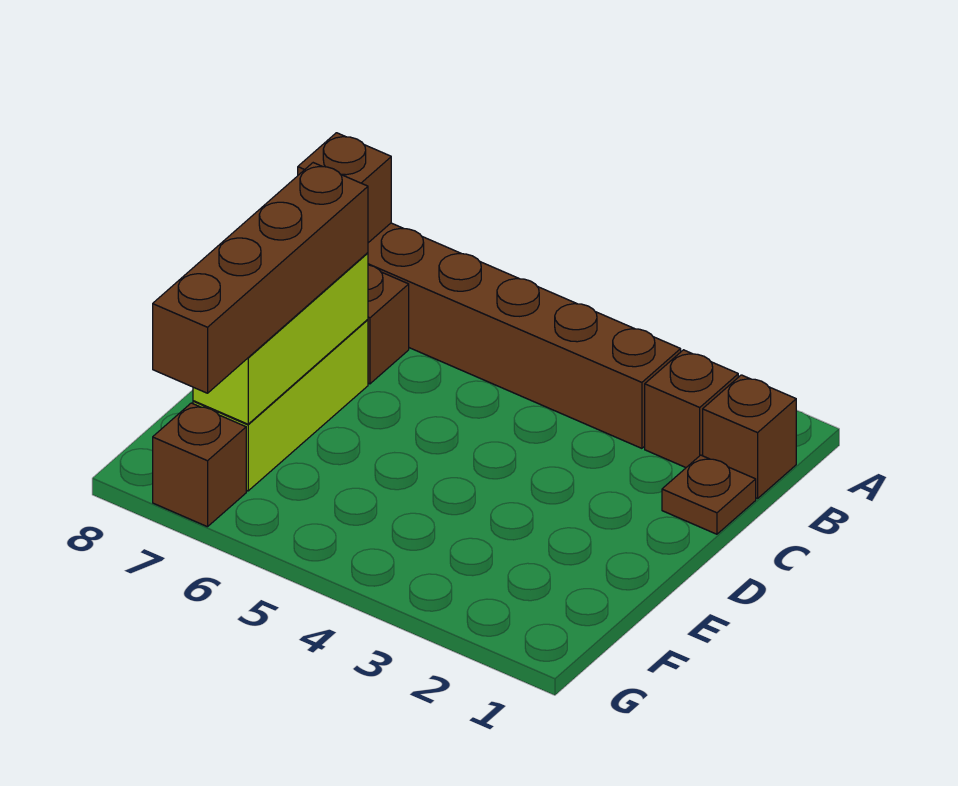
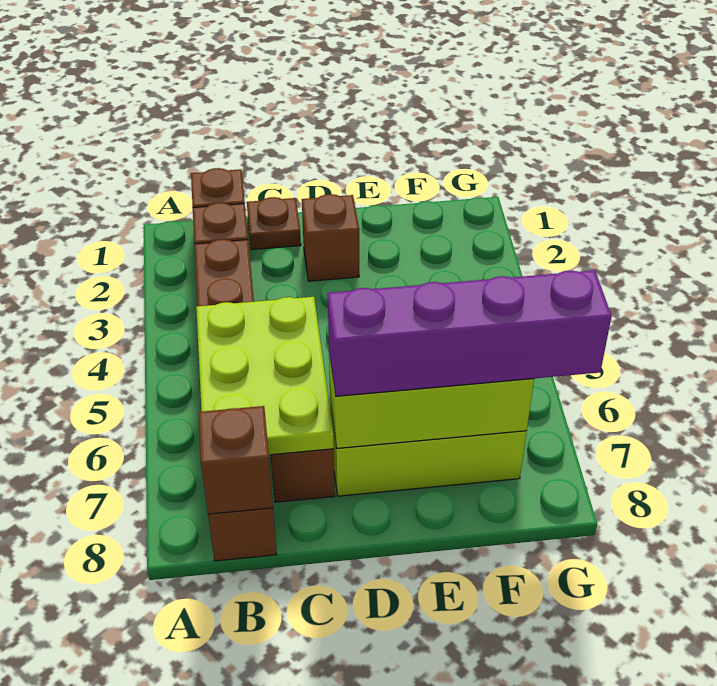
none -> lime plate B5:C7 level 2
brown brick D7:G7 level 3 -> purple brick D7:G7 level 3
brown brick G7 level 1 -> brown brick D2 level 1

